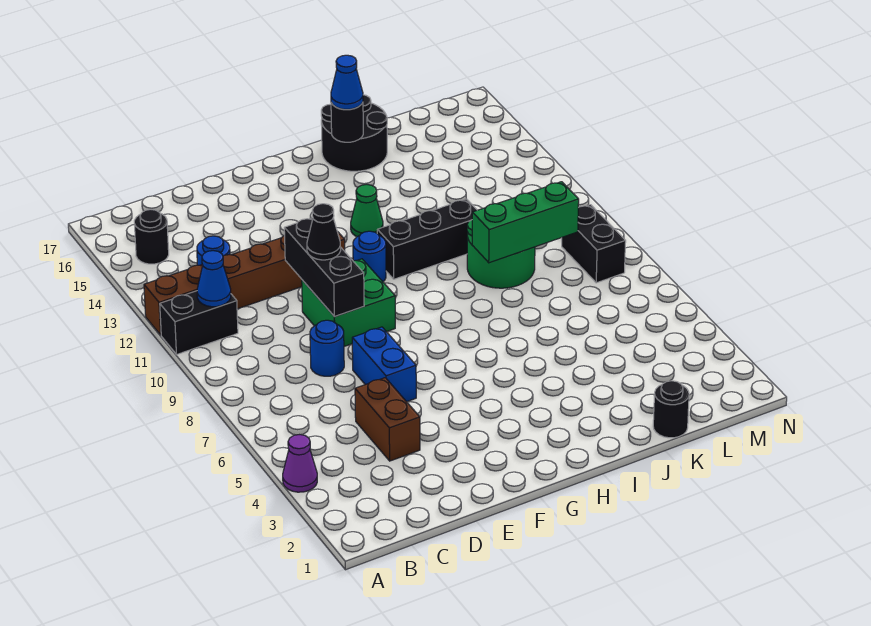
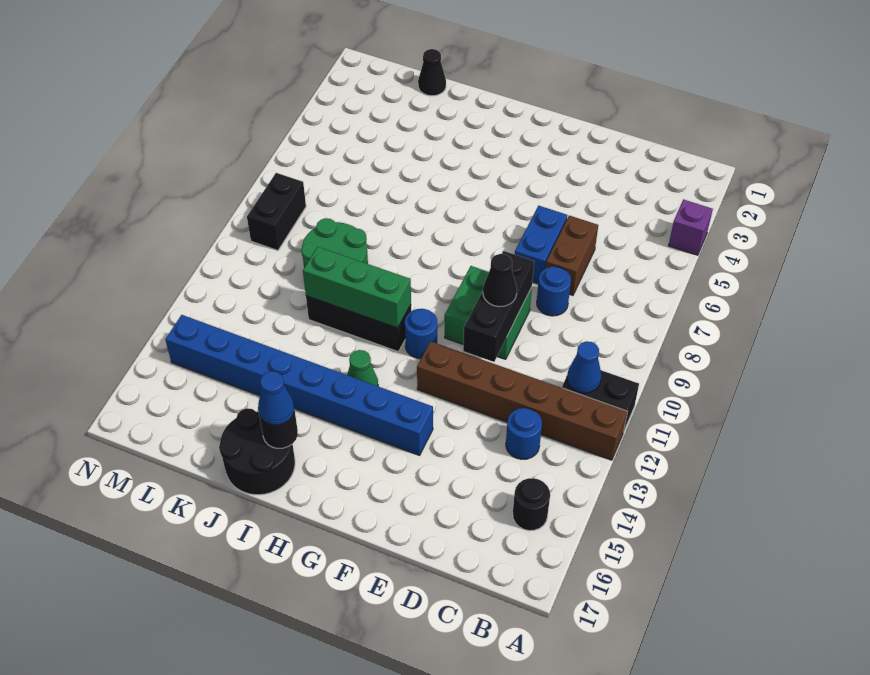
purple cone A4 level 1 -> purple brick A4 level 1
brown brick D4:D5 level 1 -> brown brick D6:D7 level 1
none -> blue brick F14:M14 level 1
green brick J9:L9 level 2 -> green brick H11:J11 level 2
black round brick K1 level 1 -> black cone K1 level 1

